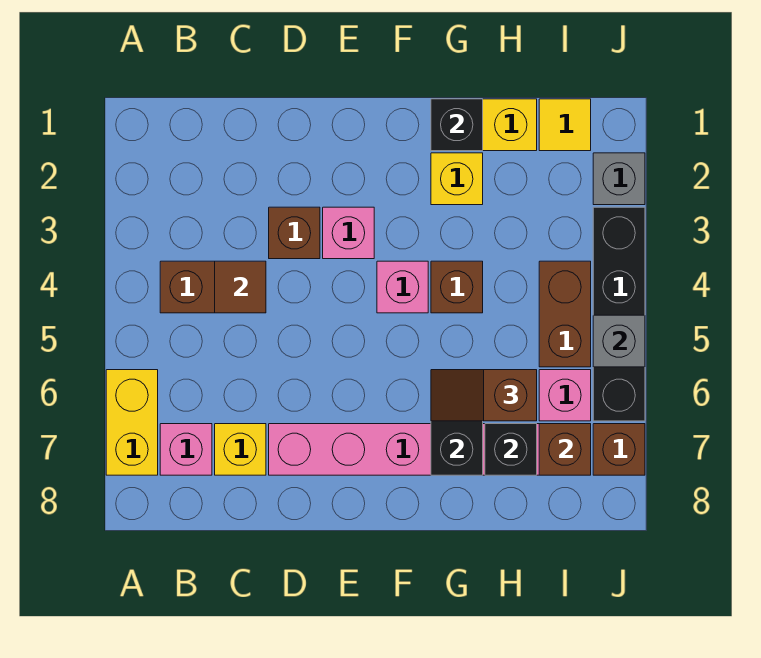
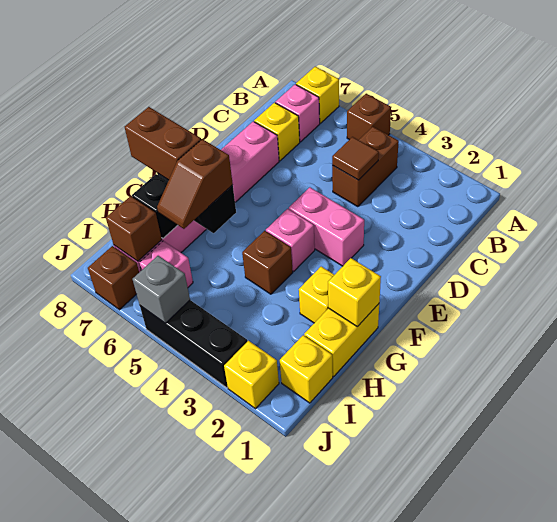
yellow brick A6:A7 level 1 -> yellow brick A7 level 1
brown brick D3 level 1 -> brown brick A5 level 1
pink brick E3 level 1 -> pink brick E3:E4 level 1
black brick G1 level 2 -> yellow brick G1 level 2
brown slope G6:H6 level 3 top H -> brown slope G6:H6 level 3 top G
yellow tile I1 level 1 -> yellow brick I1 level 1
brown brick I4:I5 level 1 -> brown brick G7:G8 level 3
grey brick J2 level 1 -> yellow brick J2 level 1
black brick J3:J6 level 1 -> black brick J3:J5 level 1

